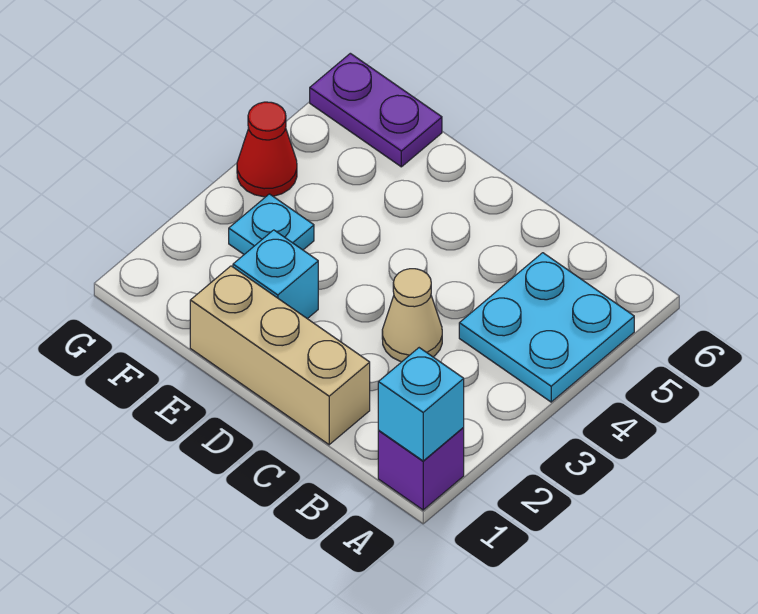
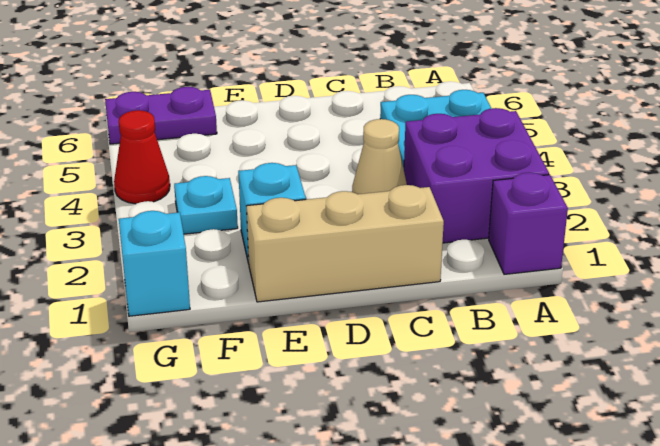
cyan brick A1 level 2 -> cyan brick G1 level 1
none -> purple brick A2:B3 level 1

